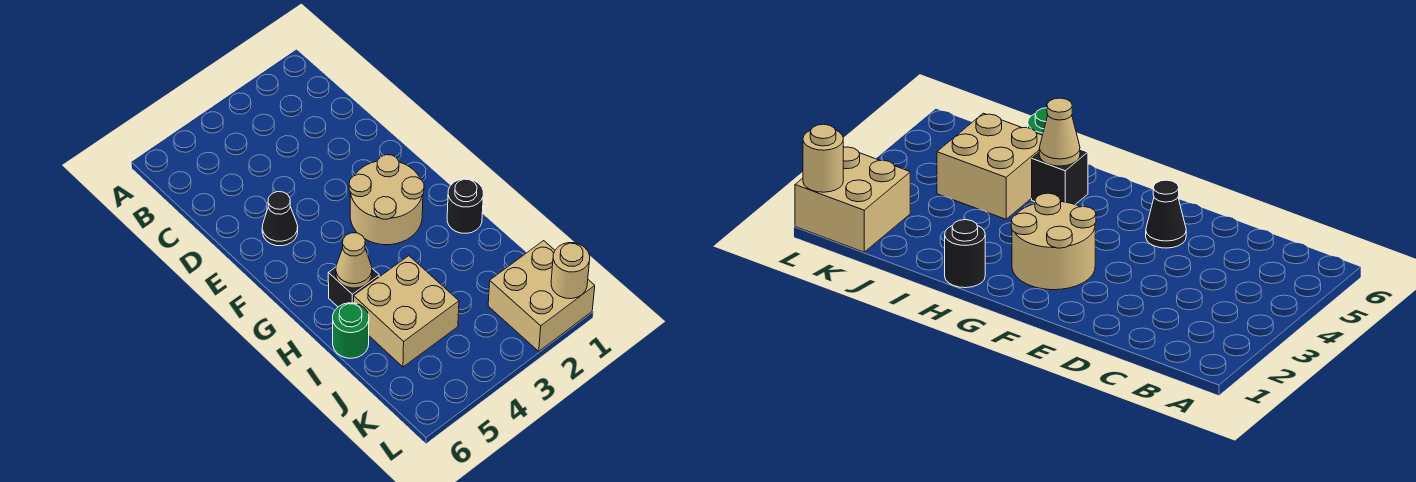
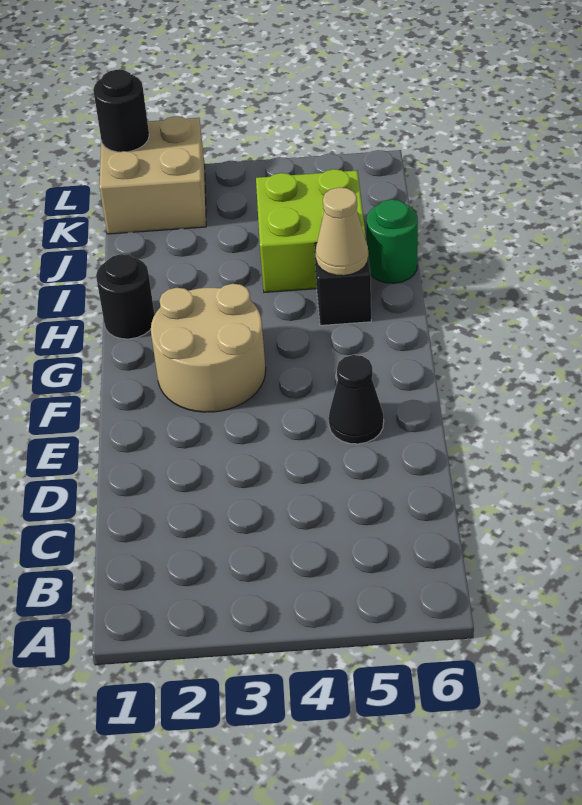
tan brick I4:J5 level 1 -> lime brick I4:J5 level 1
tan round brick L1 level 2 -> black round brick L1 level 2

